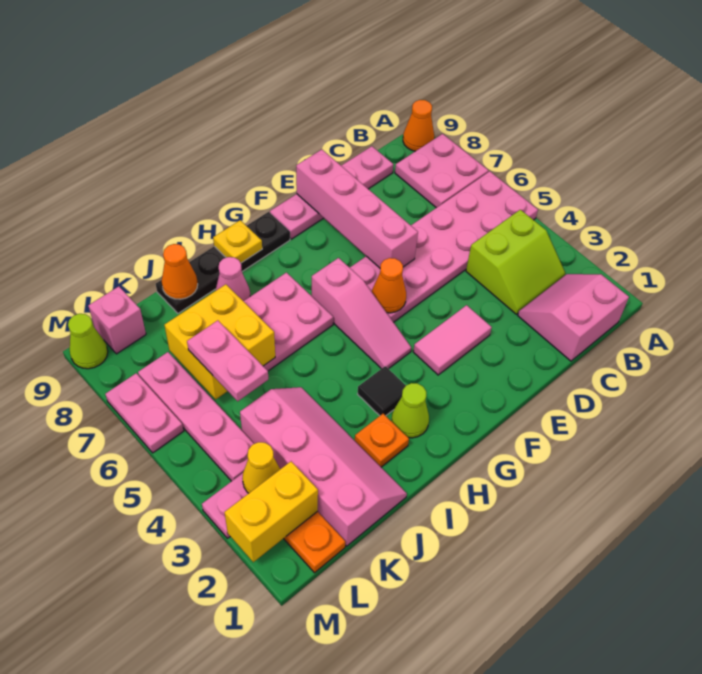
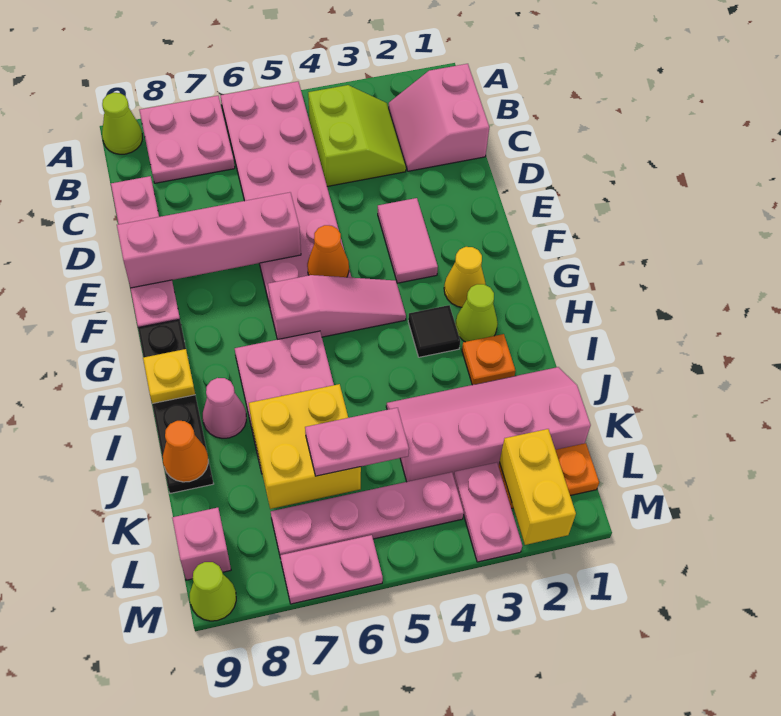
orange cone A9 level 1 -> lime cone A9 level 1
yellow cone L3 level 2 -> yellow cone G2 level 1

